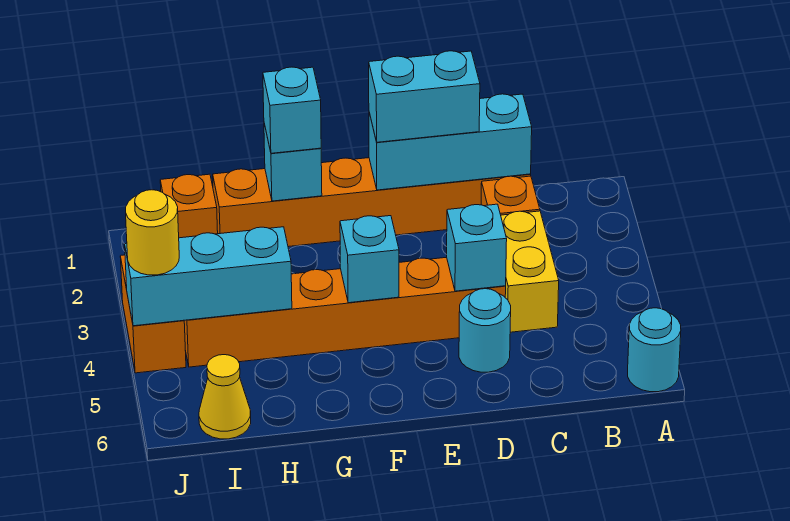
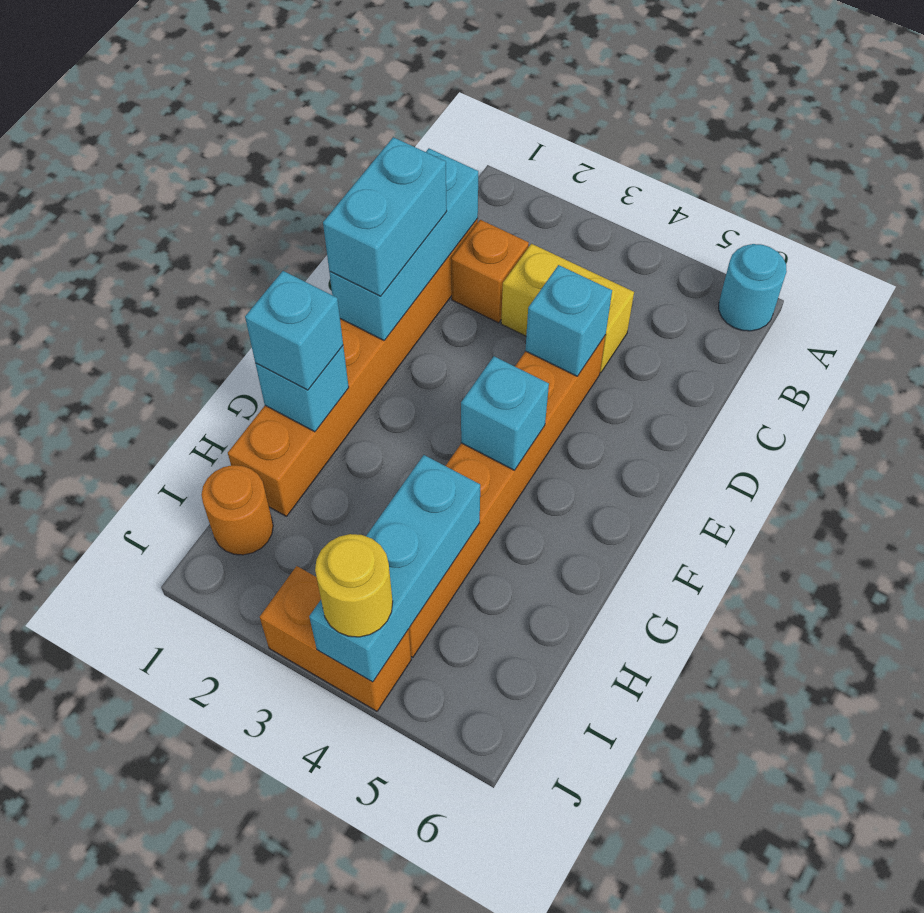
cyan round brick D5 level 1 -> none
orange brick I1 level 1 -> orange round brick I1 level 1
yellow cone I6 level 1 -> none

